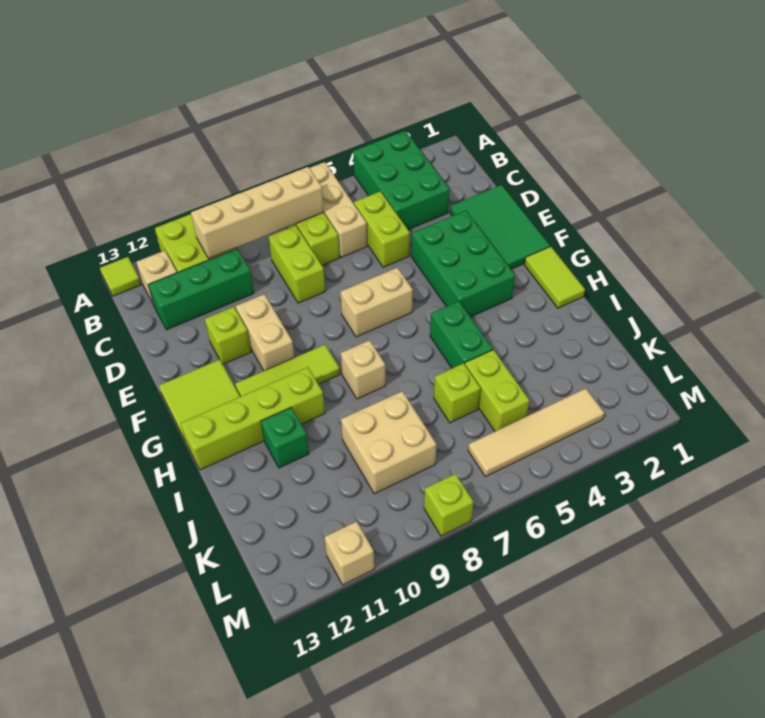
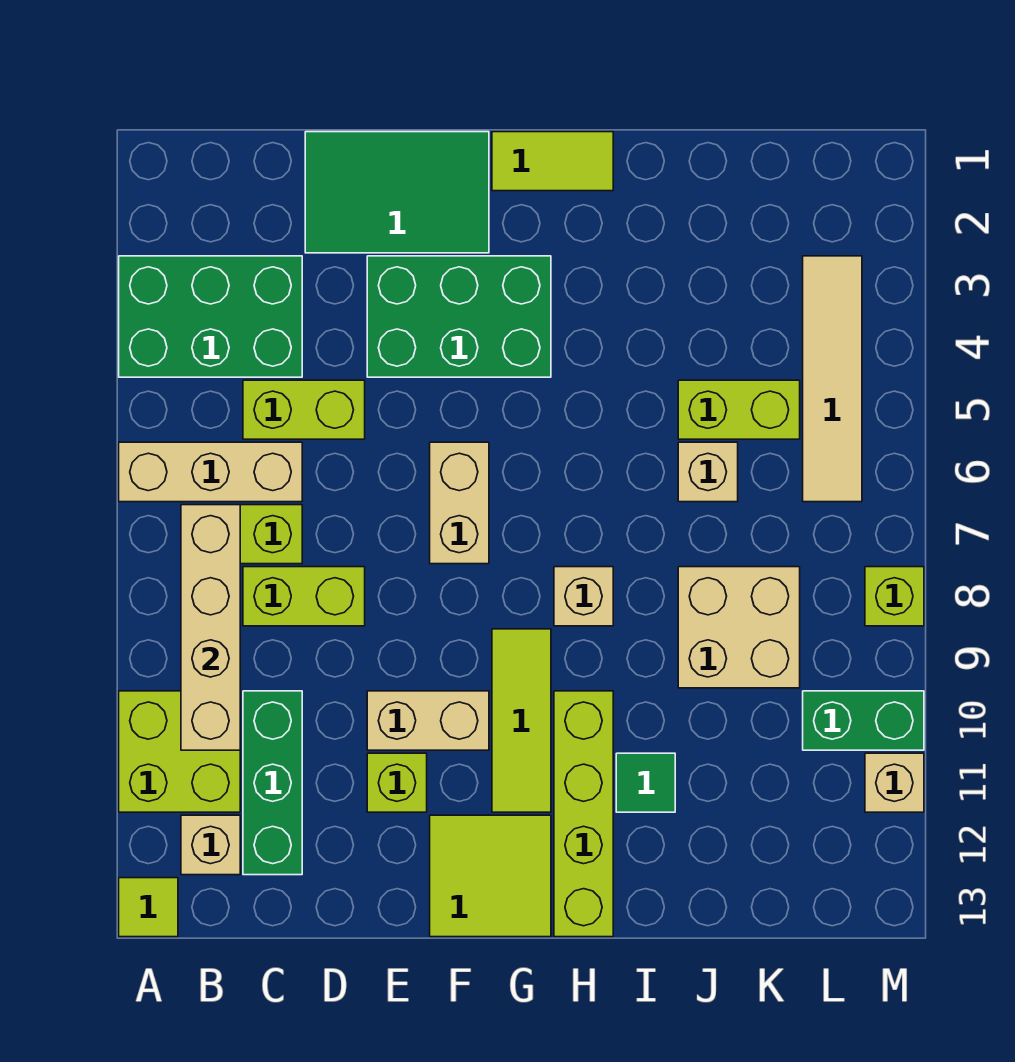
green brick H5:I5 level 1 -> green brick L10:M10 level 1
green brick I11 level 1 -> green tile I11 level 1
lime brick J6 level 1 -> tan brick J6 level 1

